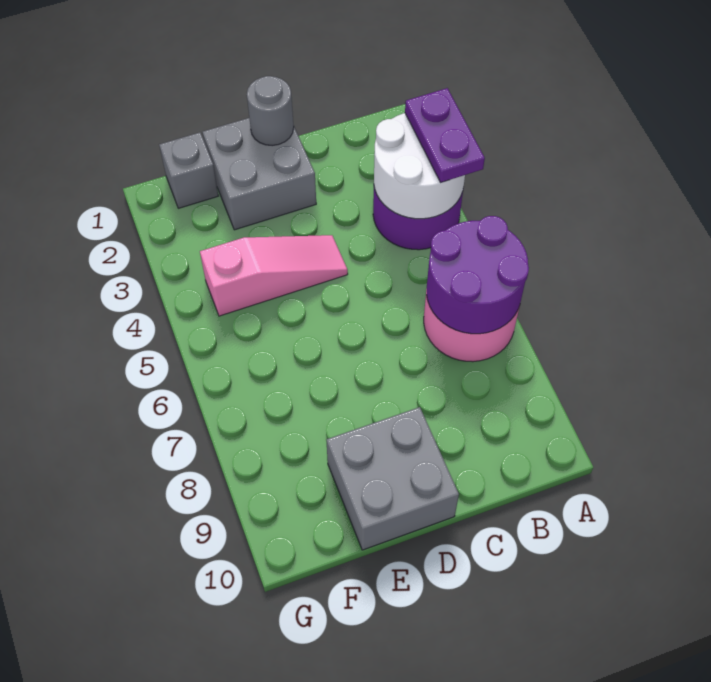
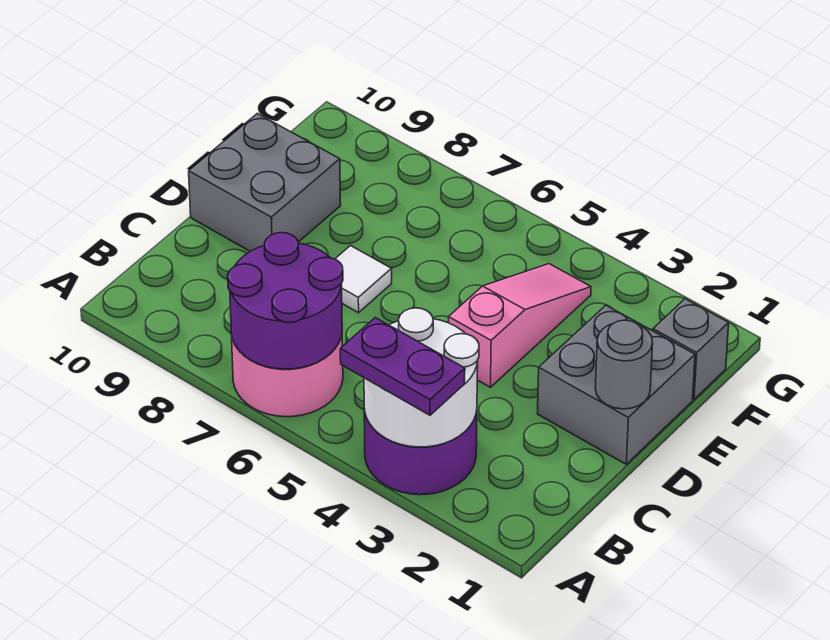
pink slope D4:F4 level 1 top F -> pink slope D4:F4 level 1 top D
none -> white tile D7 level 1

